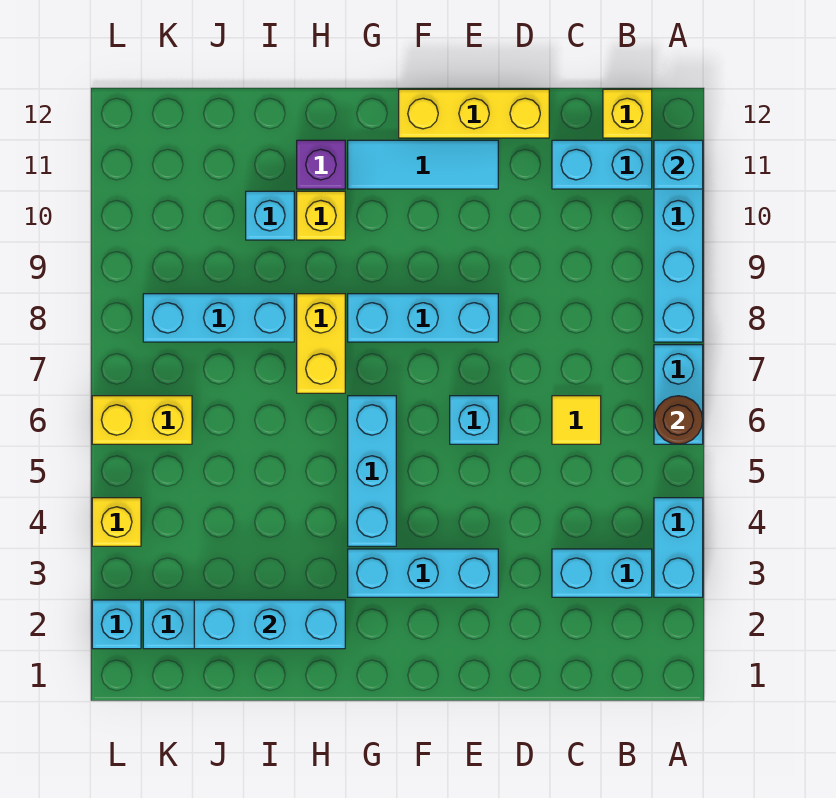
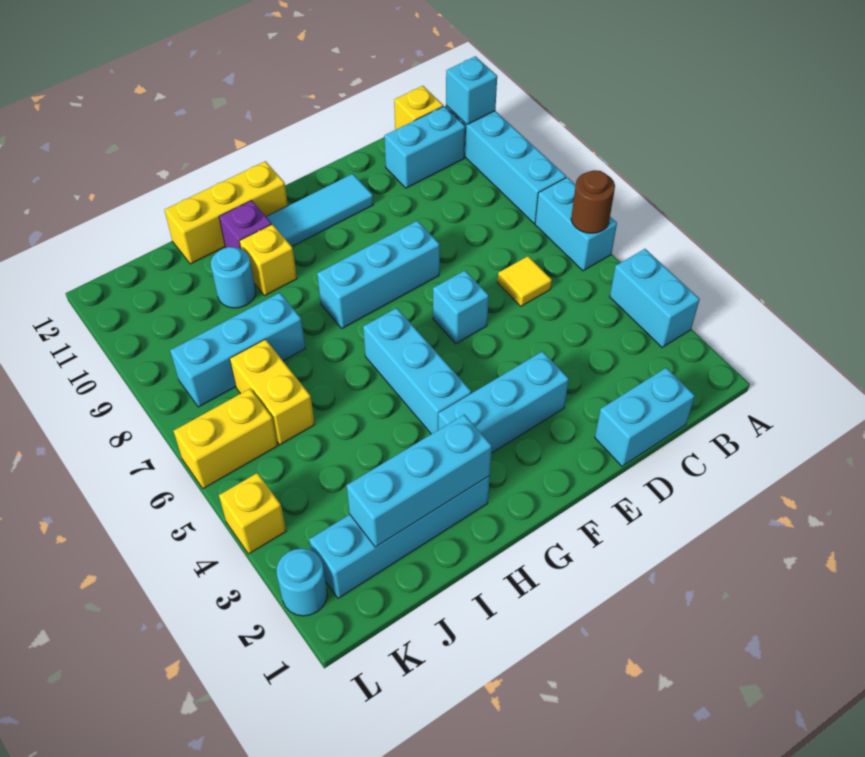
cyan brick B3:C3 level 1 -> cyan brick C1:D1 level 1
yellow brick D12:F12 level 1 -> yellow brick G12:I12 level 1
yellow brick H7:H8 level 1 -> yellow brick J6:J7 level 1
cyan brick I10 level 1 -> cyan round brick I10 level 1
cyan brick L2 level 1 -> cyan round brick L2 level 1

